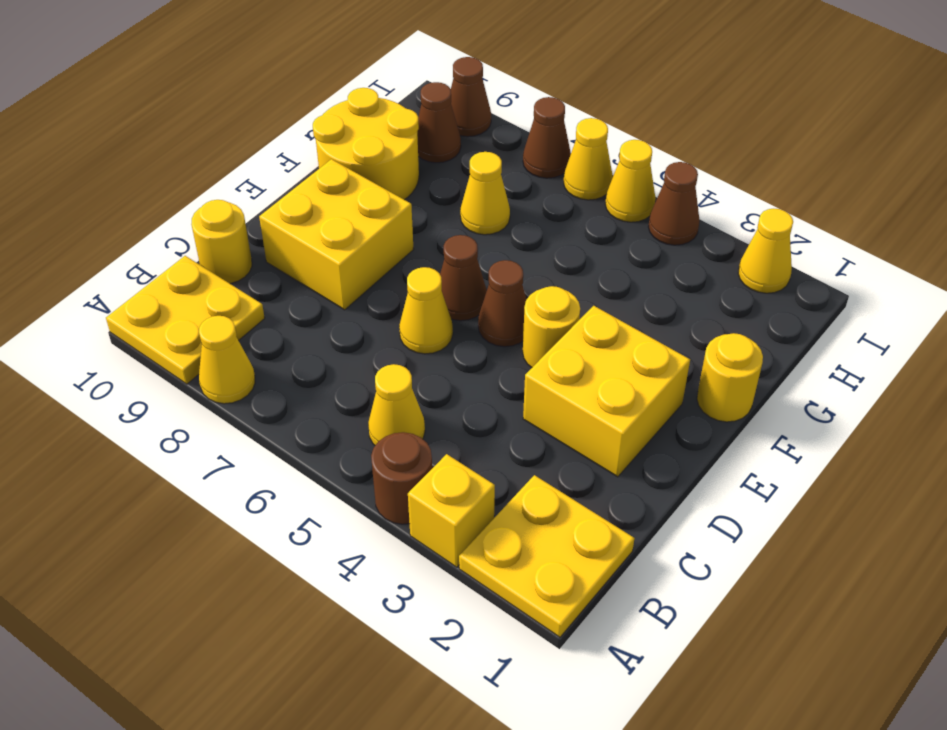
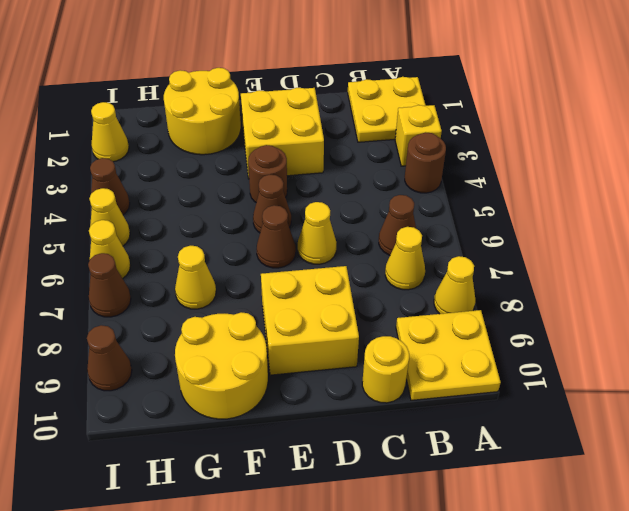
yellow cone B5 level 1 -> yellow cone B7 level 1
yellow round brick E4 level 1 -> brown round brick E4 level 1
yellow round brick F1 level 1 -> yellow round brick F1:G2 level 1
brown cone H9 level 1 -> brown cone B6 level 1

